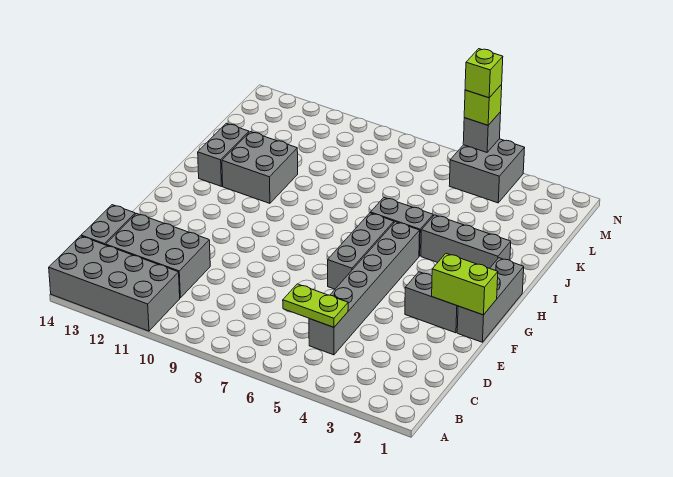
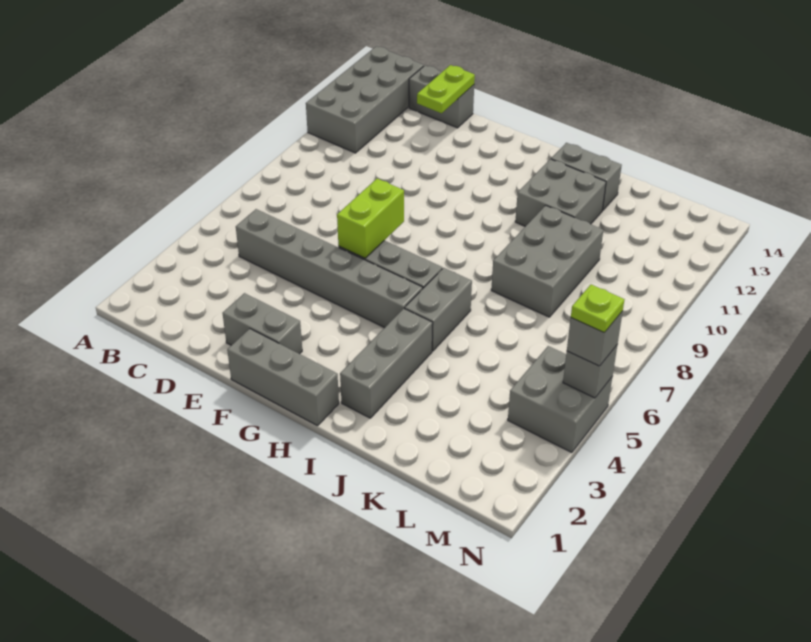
lime plate C5:C6 level 2 -> lime plate D13:D14 level 2
grey brick C11:D13 level 1 -> grey brick J8:K10 level 1
lime brick F1:F2 level 2 -> lime brick F6:F7 level 2
grey brick F2:F3 level 1 -> grey brick E2:F2 level 1
lime brick N5 level 3 -> grey brick N5 level 3
lime brick N5 level 4 -> lime plate N5 level 4

